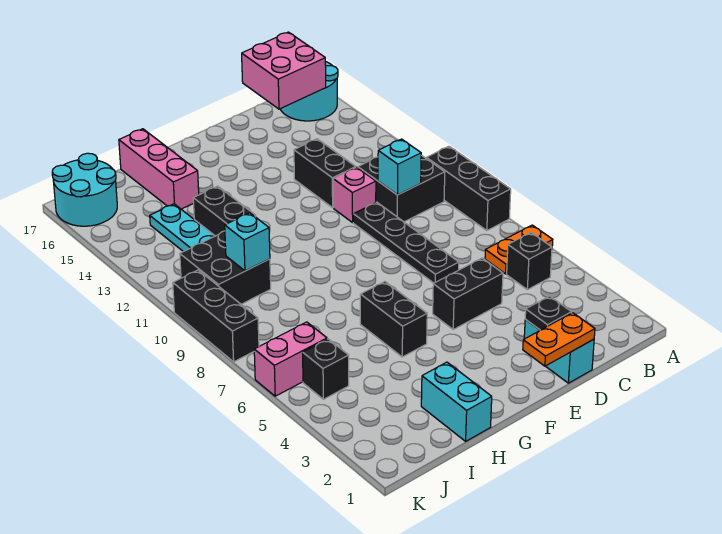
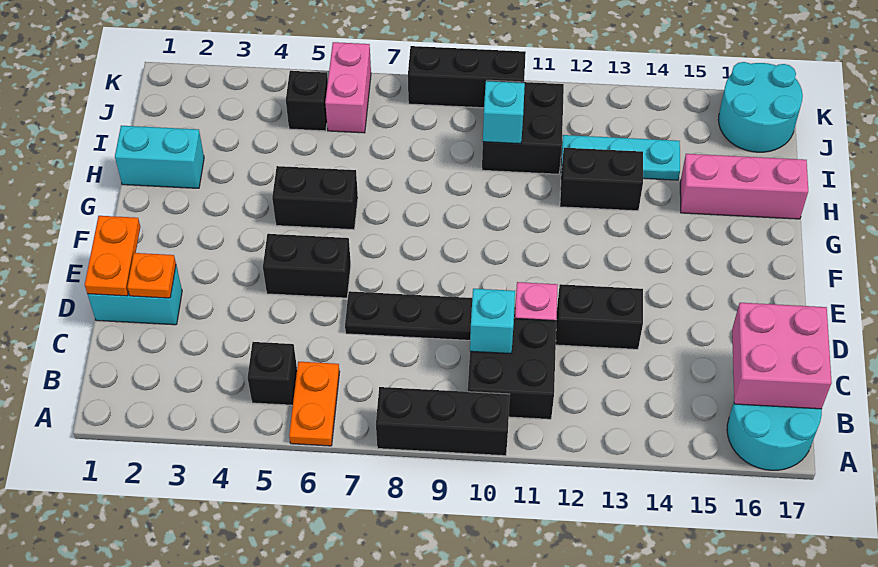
black plate D2 level 2 -> orange plate D2 level 2
black brick D5:E5 level 1 -> black brick E5:E6 level 1

